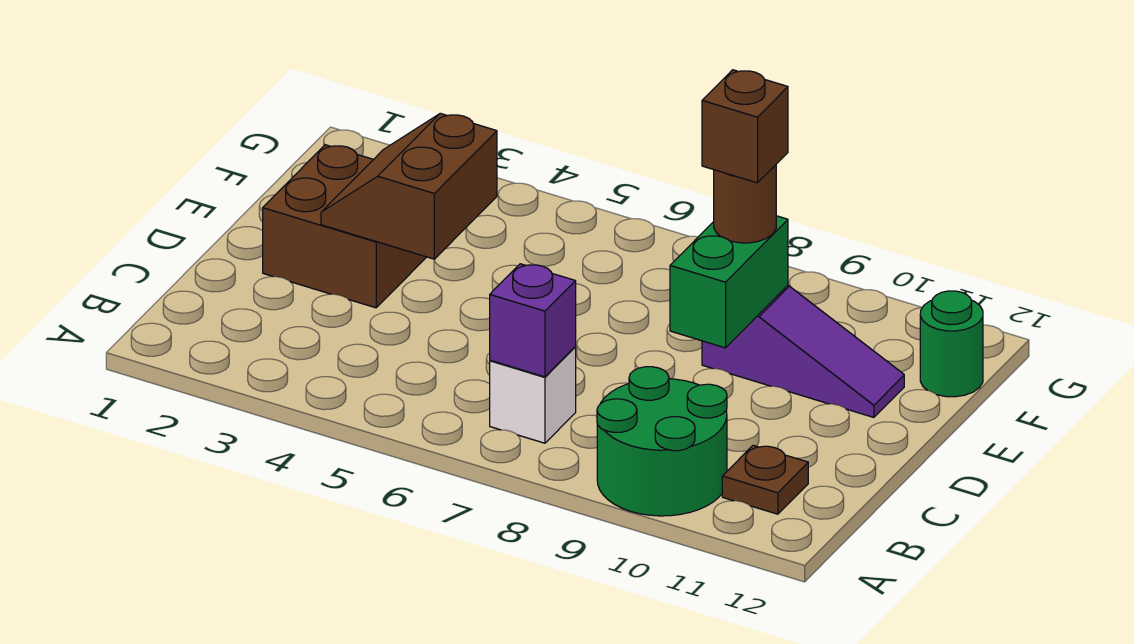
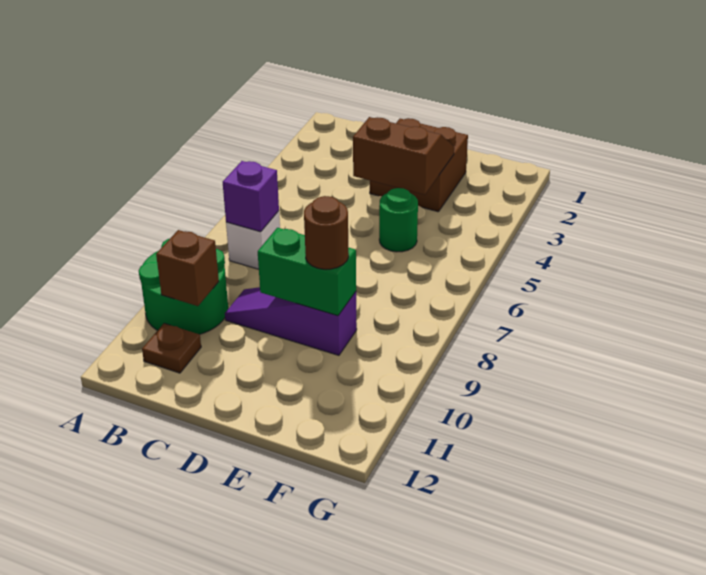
purple slope E9:E11 level 1 top 9 -> purple slope C9:E9 level 1 top E
brown brick E9 level 4 -> brown brick B10 level 2
green round brick F12 level 1 -> green round brick E5 level 1

